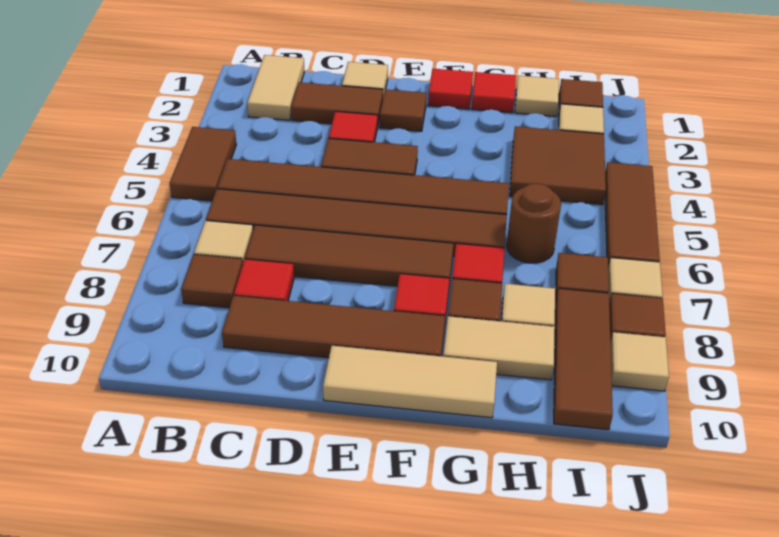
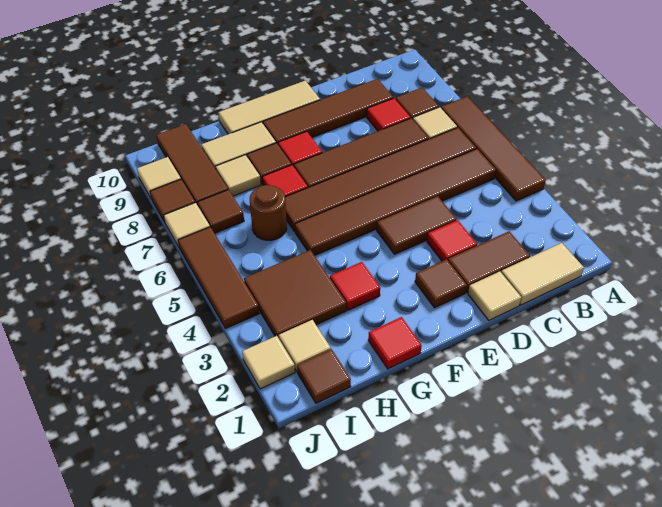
brown tile A4:A5 level 1 -> brown tile A4:A7 level 1
tan tile B1:B2 level 1 -> tan tile B1:C1 level 1
red tile F1 level 1 -> red tile G3 level 1
tan tile H1 level 1 -> tan tile J2 level 1

